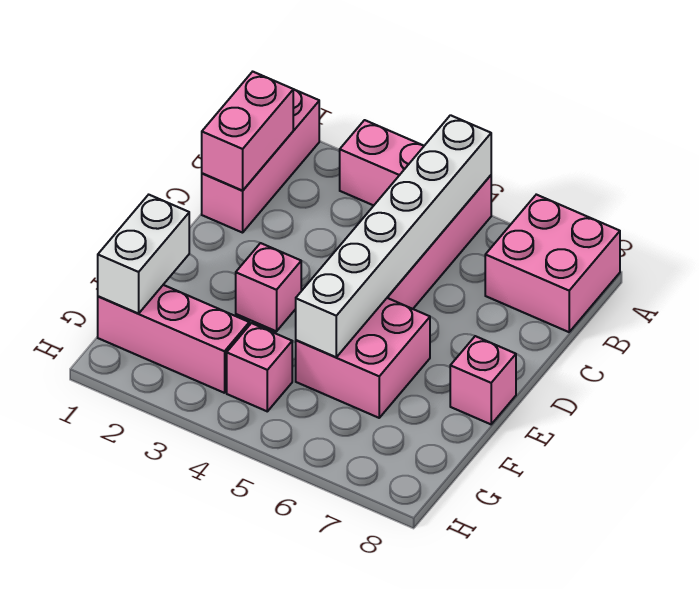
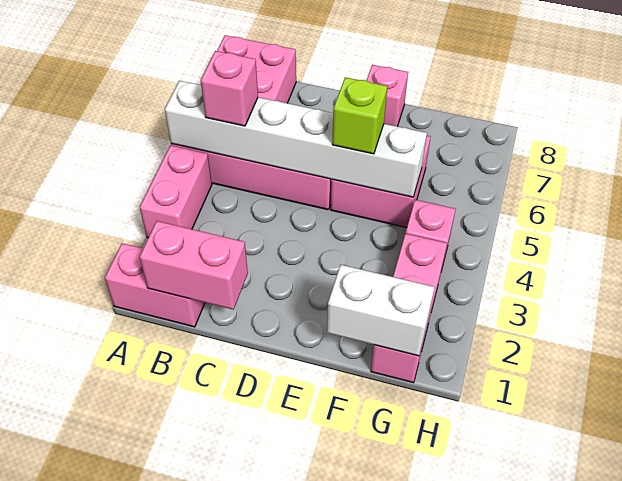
pink brick A1:C1 level 1 -> pink brick A1:B1 level 1
pink brick E3 level 1 -> pink brick B5 level 3
none -> lime brick E5 level 3

